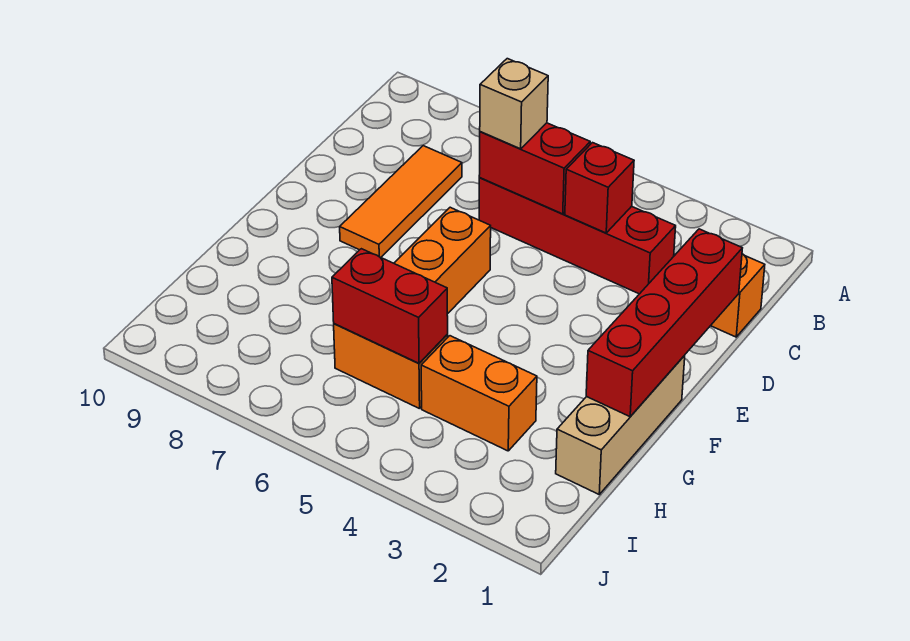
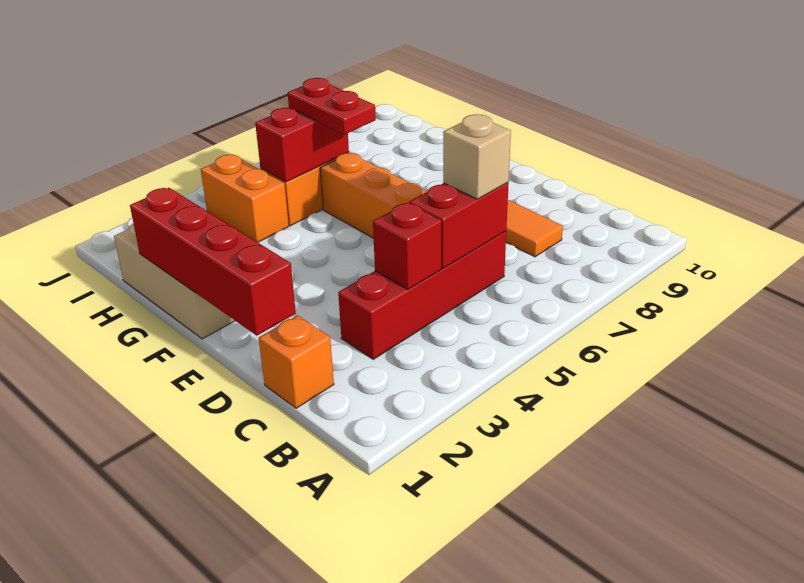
none -> red plate G6:H6 level 3
orange brick H3:H4 level 1 -> orange brick H4:I4 level 1

